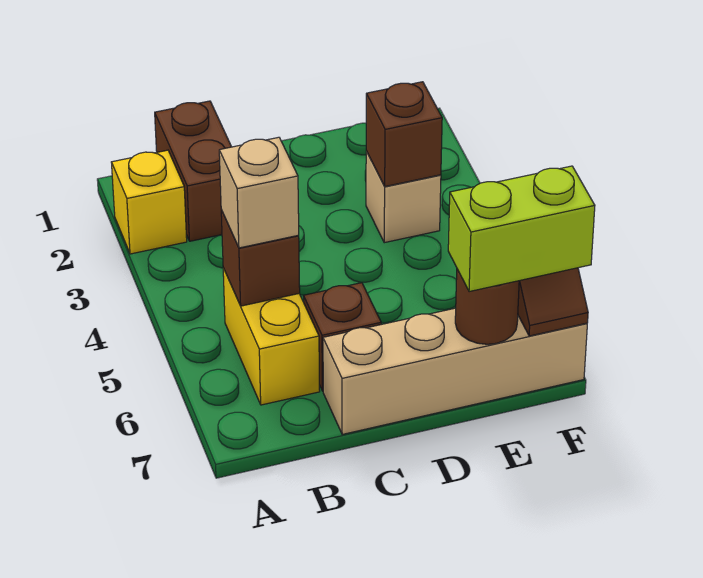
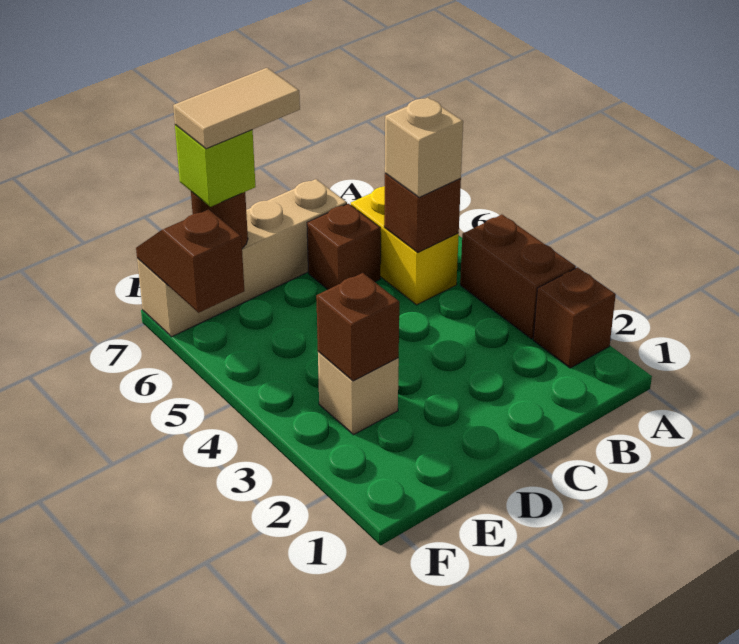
yellow brick A2 level 1 -> brown brick A2 level 1
brown brick B1:B2 level 1 -> brown brick A3:A4 level 1
none -> tan tile D7:E7 level 4
lime brick E7:F7 level 3 -> lime brick E7 level 3

